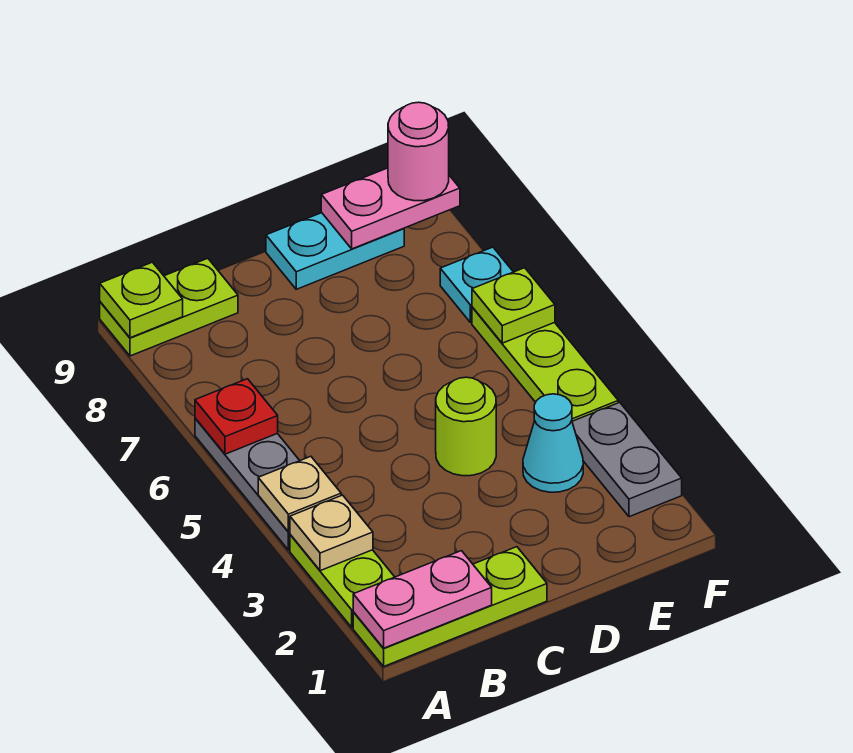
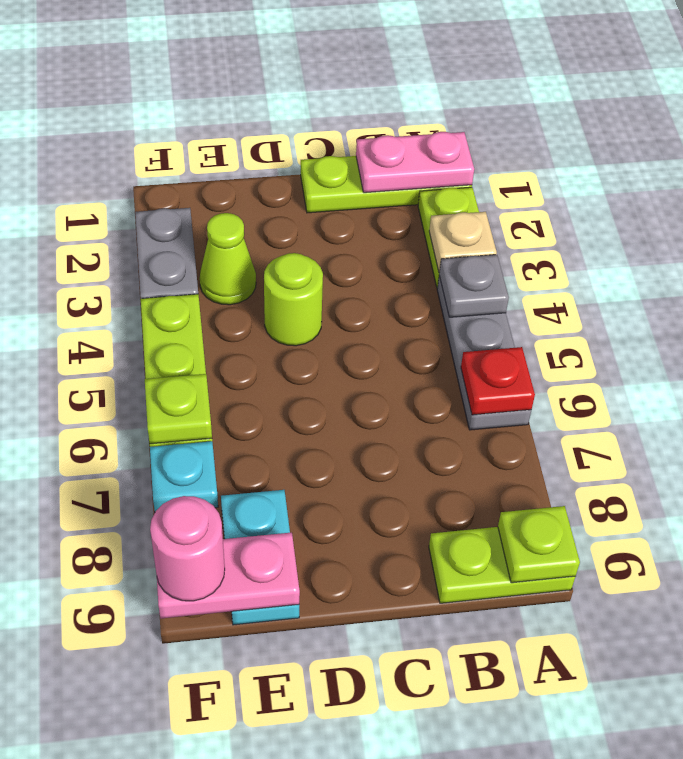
tan plate A4 level 2 -> grey plate A4 level 2
cyan plate D9:E9 level 1 -> cyan plate E8:E9 level 1
cyan cone E3 level 1 -> lime cone E3 level 1

